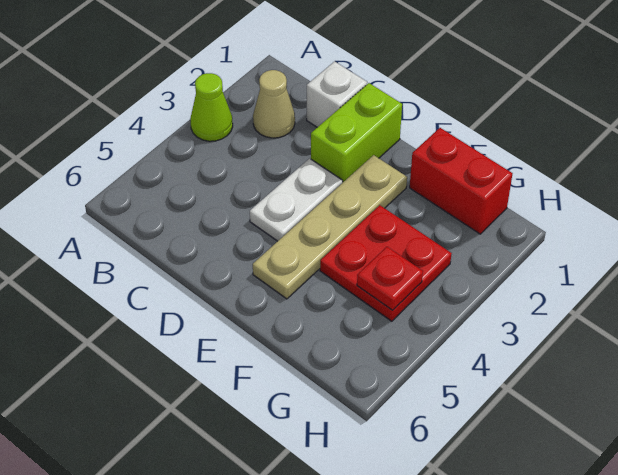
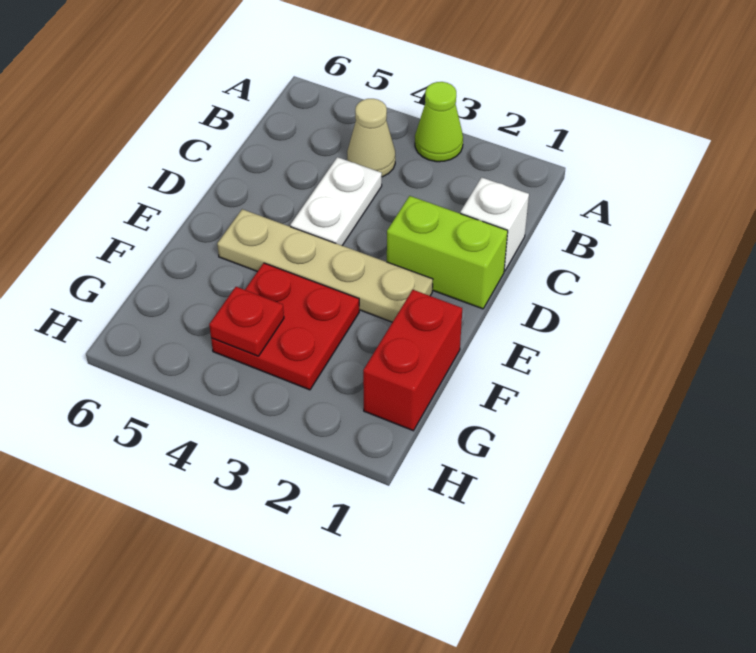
tan cone B2 level 1 -> tan cone B4 level 1
white plate D3:D4 level 1 -> white plate C4:D4 level 1

